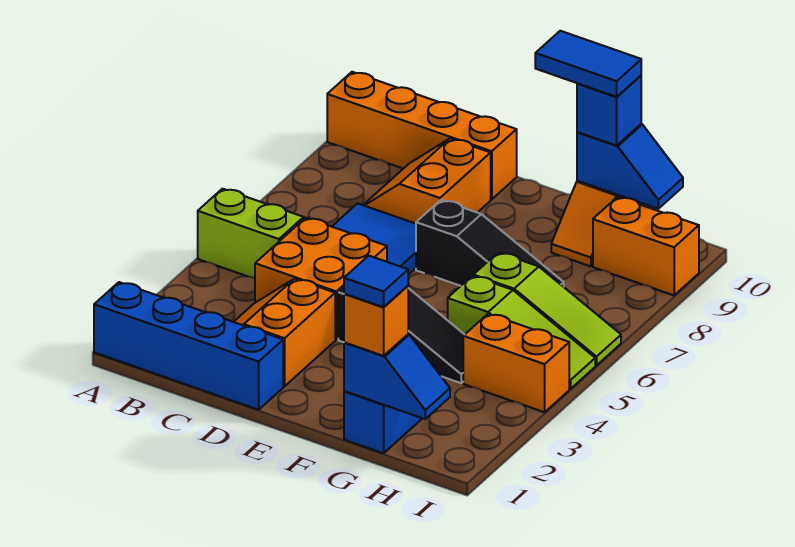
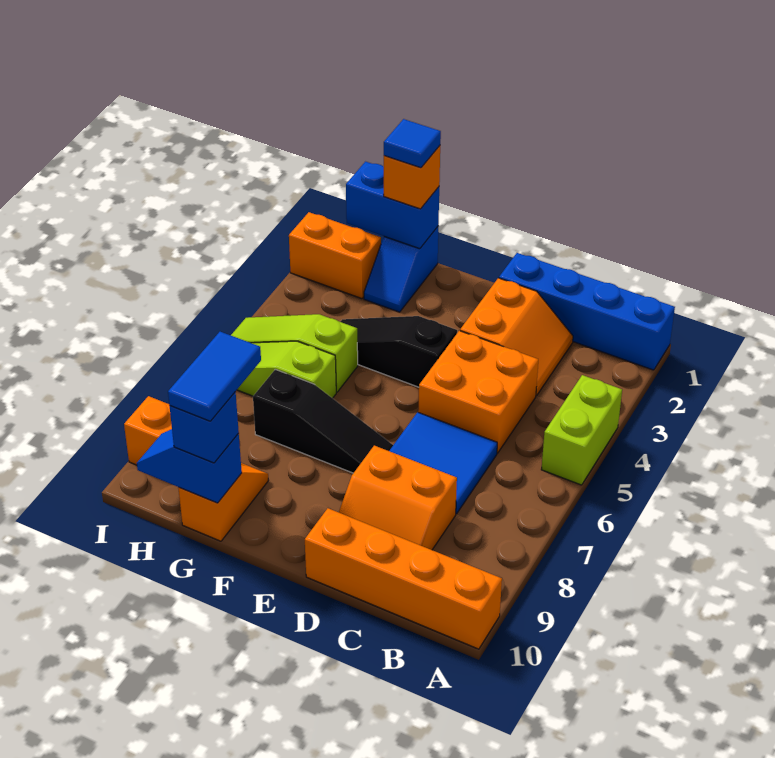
lime brick A5:B5 level 1 -> lime brick A4:A5 level 1
orange slope C8:D9 level 1 top D -> orange slope C8:D9 level 1 top 8
black slope E7:G7 level 1 top E -> black slope E7:G7 level 1 top G
blue tile F10:G10 level 4 -> blue tile G9:G10 level 4
blue slope G1:H1 level 2 top G -> blue brick G1:H1 level 2
orange brick H4:I4 level 1 -> orange brick H2:I2 level 1

